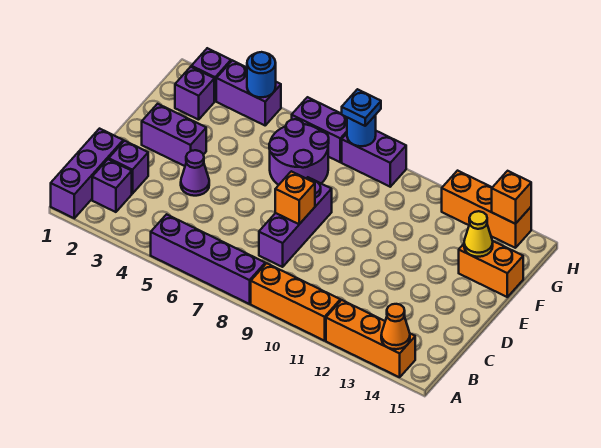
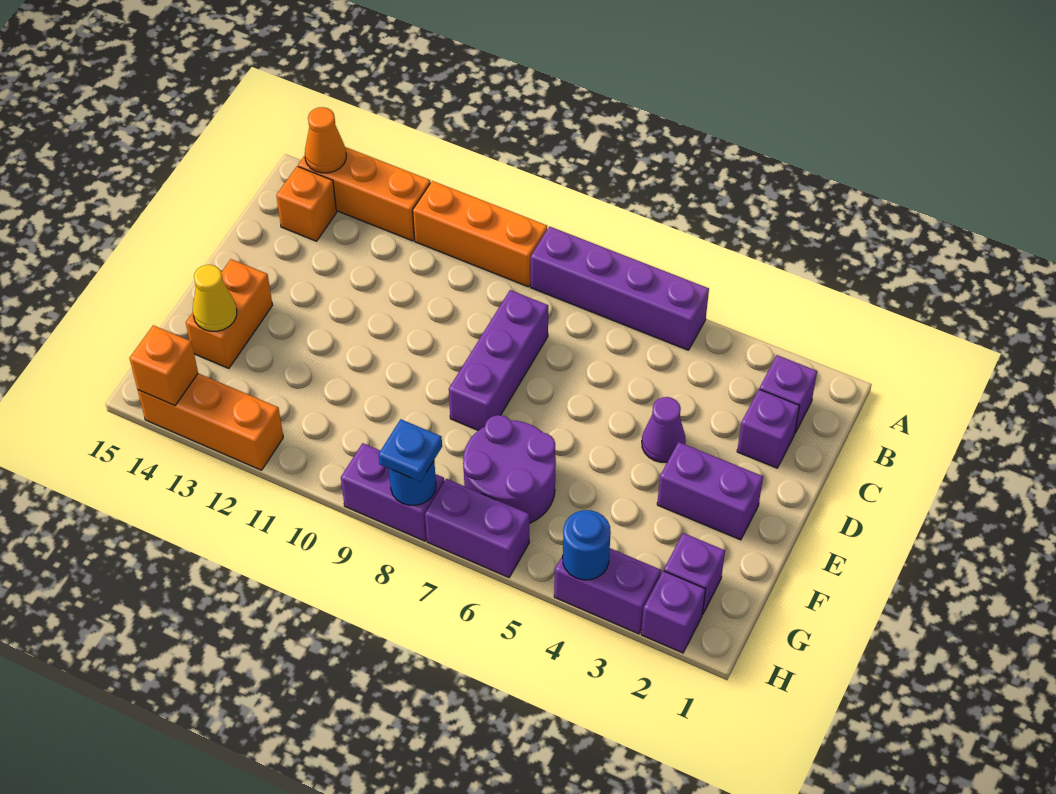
purple brick A1:C1 level 1 -> none
orange brick D8 level 2 -> orange brick B14 level 1
orange brick F14:F15 level 1 -> orange brick E14:F14 level 1

